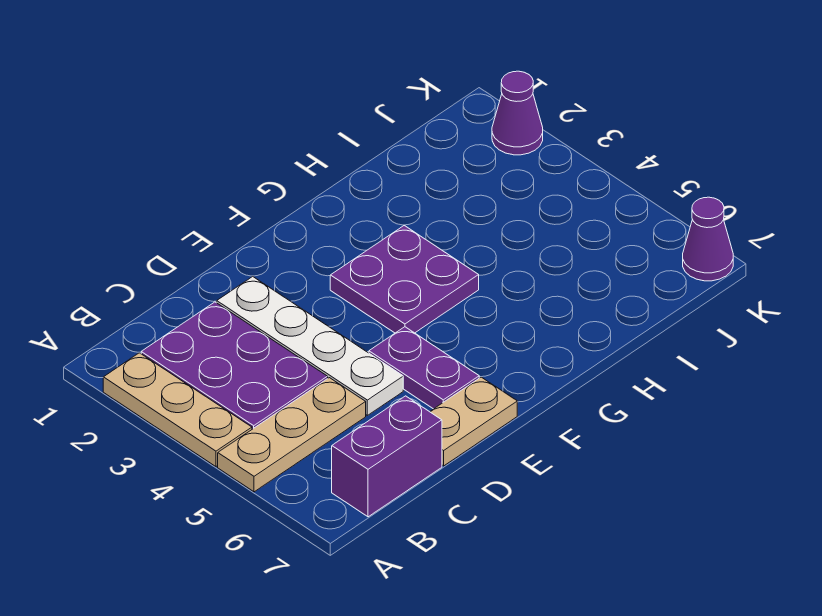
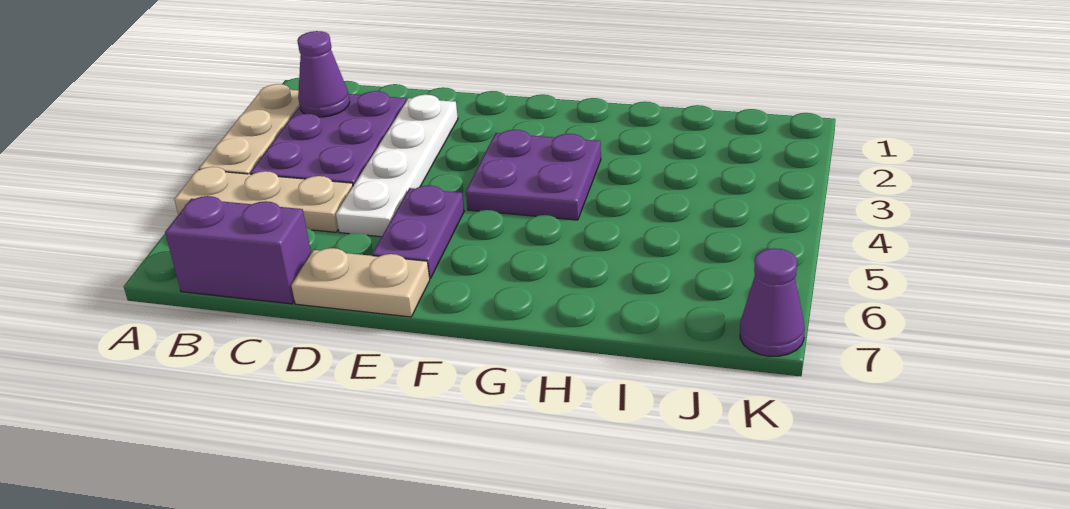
purple cone K2 level 1 -> purple cone B2 level 2

